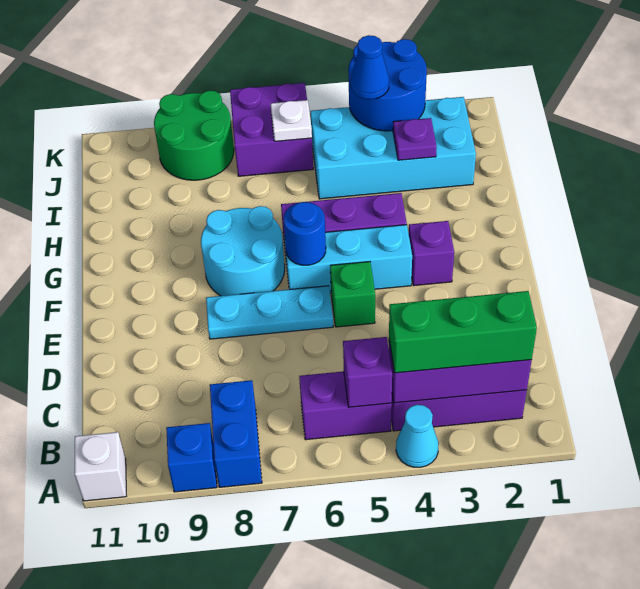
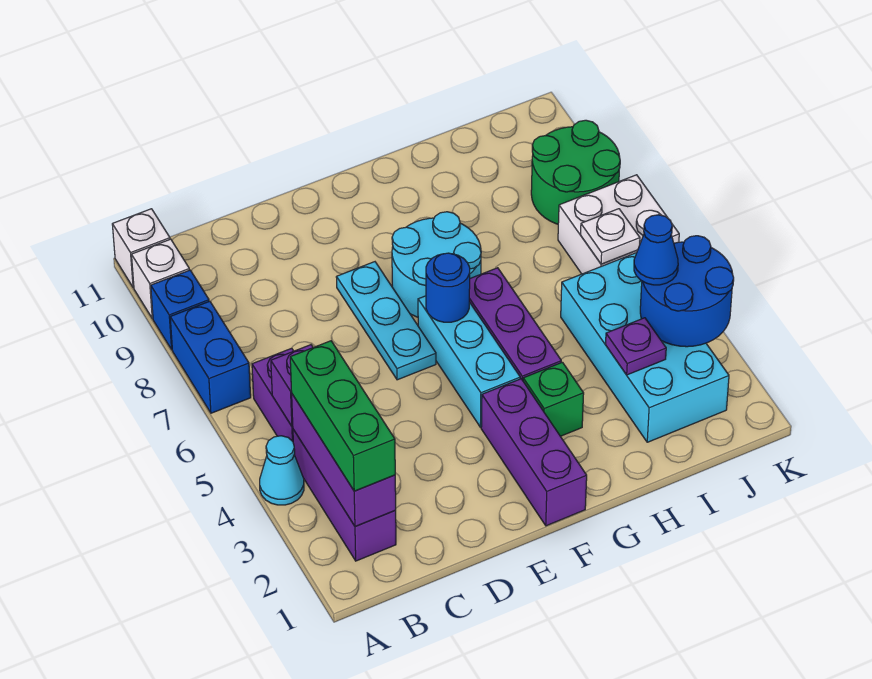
blue brick A8:B8 level 1 -> blue brick A7:A8 level 1
none -> white brick A10 level 1
green brick E5 level 1 -> green brick G3 level 1
purple brick F3 level 1 -> purple brick F1:F3 level 1
purple brick J6:K7 level 1 -> white brick J6:K7 level 1

